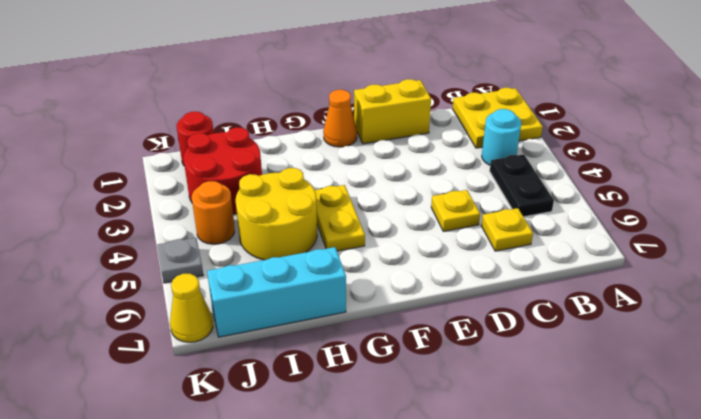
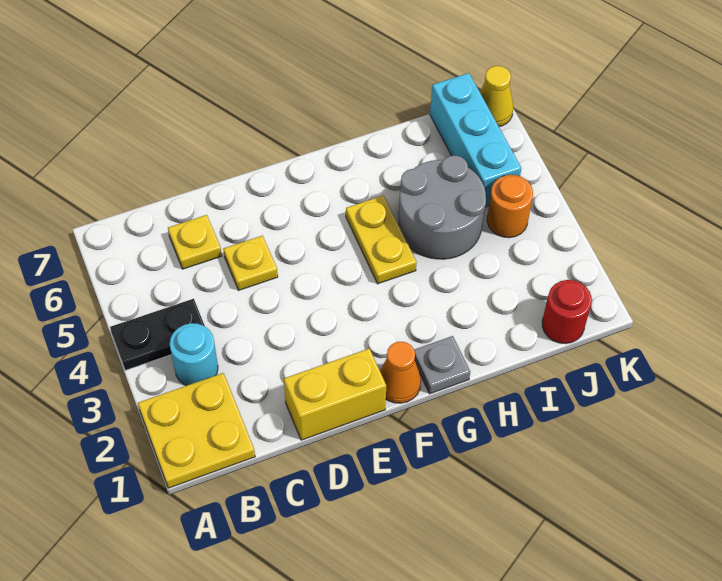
black plate B4:B5 level 1 -> black plate A4:B4 level 1
yellow round brick H4:I5 level 1 -> grey round brick H4:I5 level 1
cyan brick H7:J7 level 1 -> cyan brick J5:J7 level 1
red round brick I2:J3 level 1 -> none
grey plate K5 level 1 -> grey plate G1 level 1

